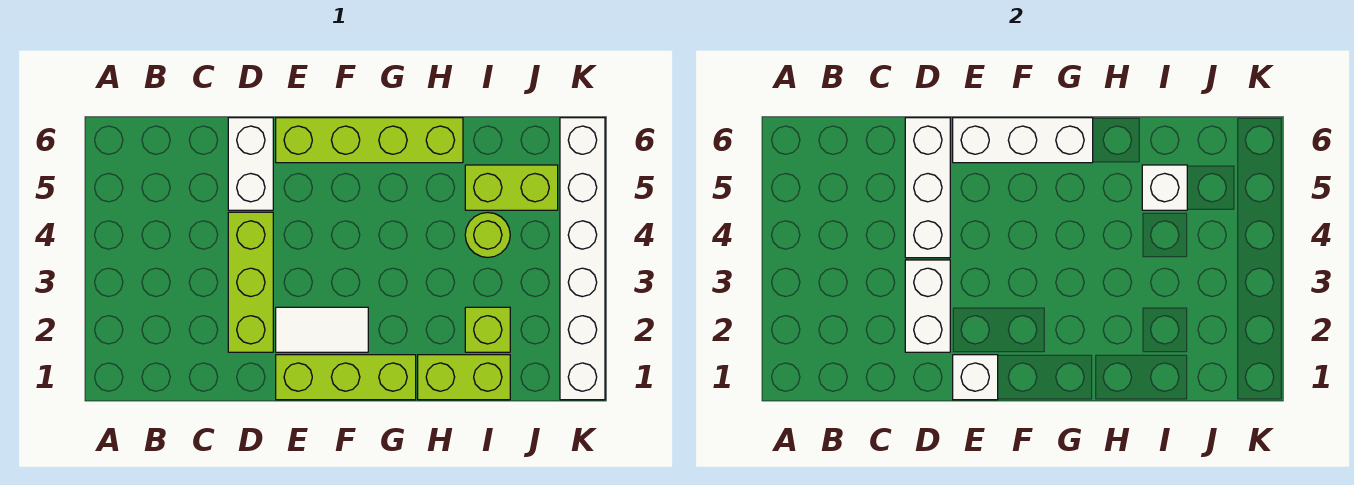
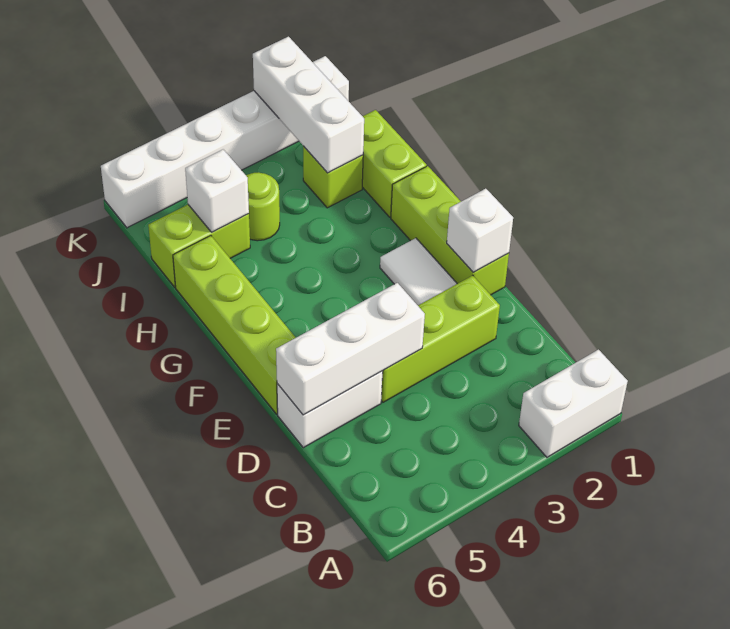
white brick D2:D3 level 2 -> white brick A1:A2 level 1
white brick E6:G6 level 2 -> white brick I2:K2 level 2
lime brick I5:J5 level 1 -> lime brick I5:I6 level 1

